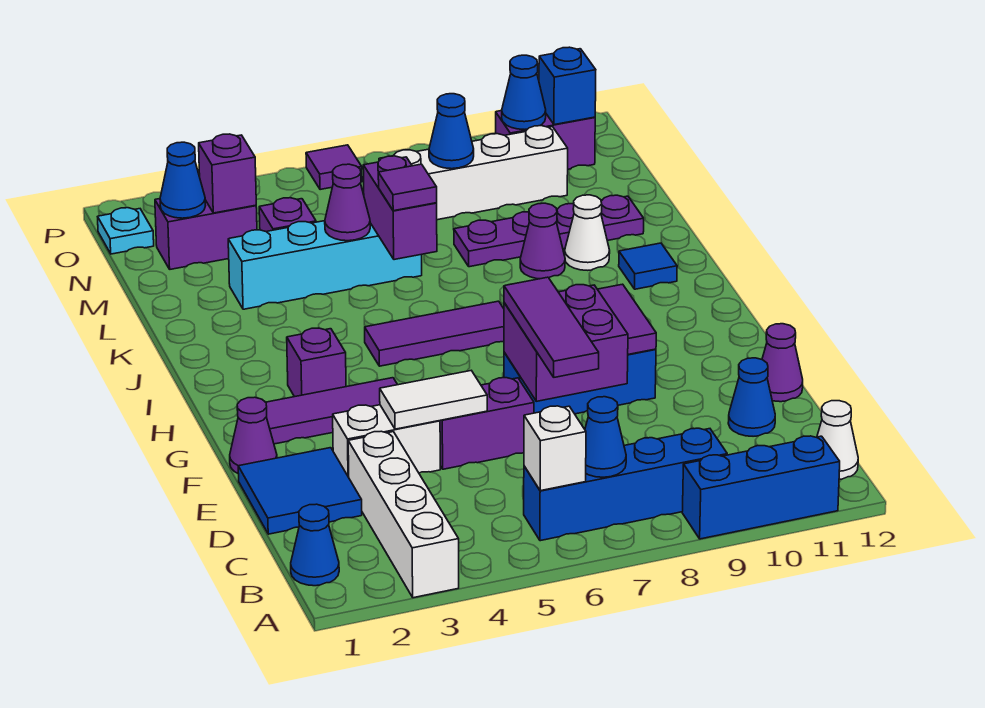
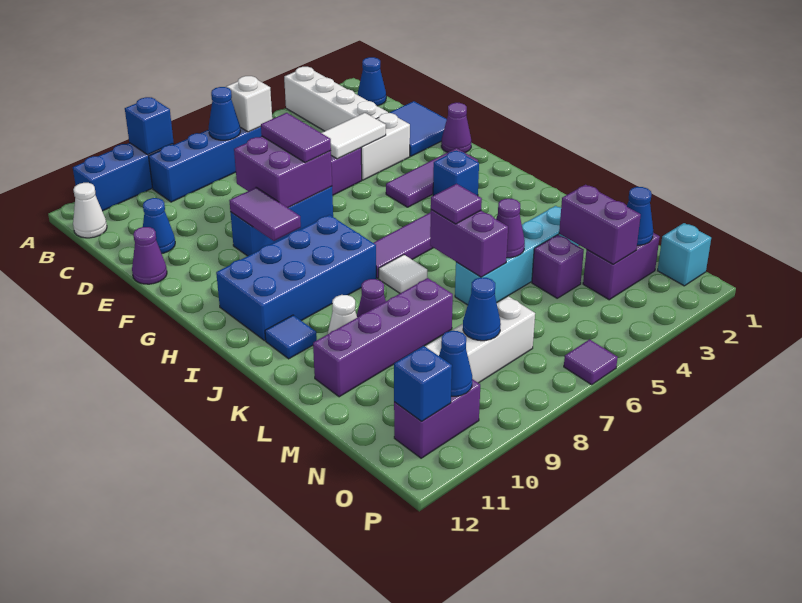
none -> blue brick A9 level 2
purple tile D7:F7 level 3 -> purple tile E7:F7 level 3
purple brick H3 level 1 -> blue brick H3 level 1
none -> blue brick H8:I11 level 1
none -> white tile J7 level 1
purple plate L8:L11 level 1 -> purple brick L8:L11 level 1
purple brick N3 level 2 -> purple brick M3:N3 level 2
cyan plate O1 level 1 -> cyan brick O1 level 1

